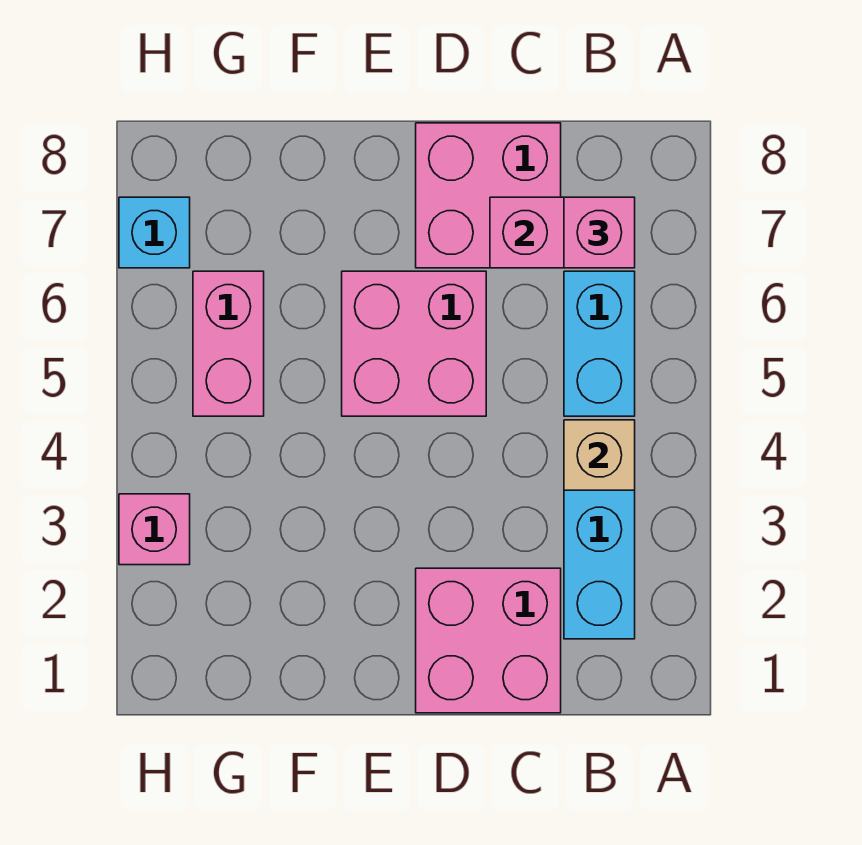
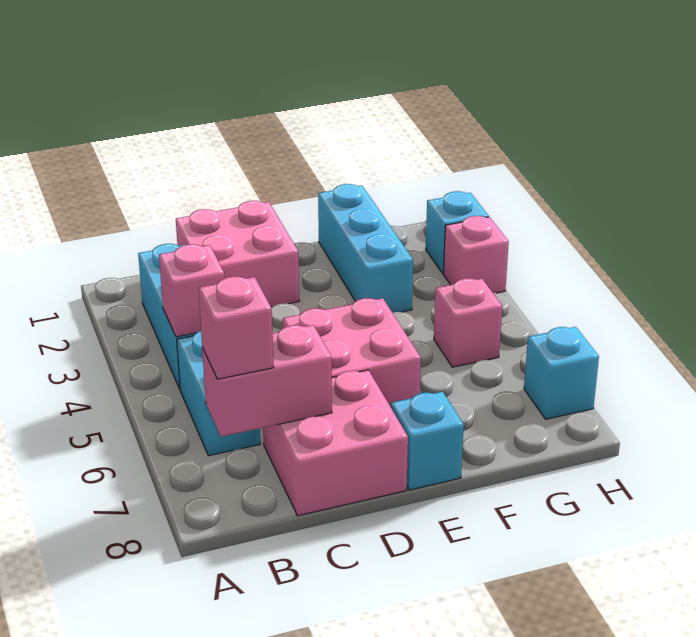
tan brick B4 level 2 -> pink brick B4 level 2
none -> cyan brick E8 level 1
none -> cyan brick F1:F3 level 1
pink brick G5:G6 level 1 -> pink brick G5 level 1
none -> cyan brick H2 level 1

